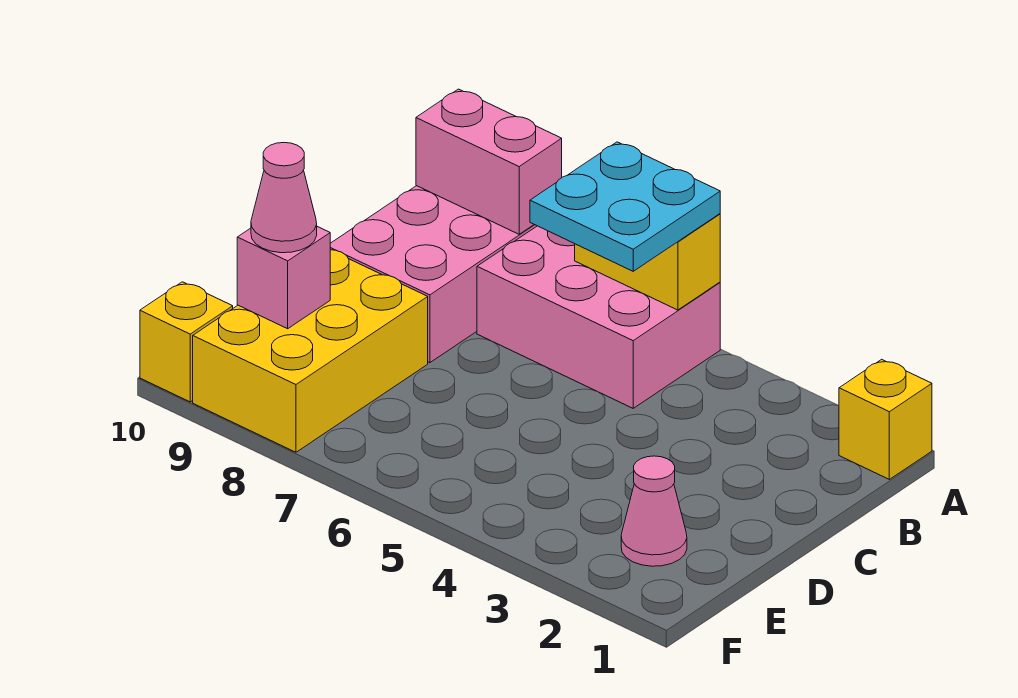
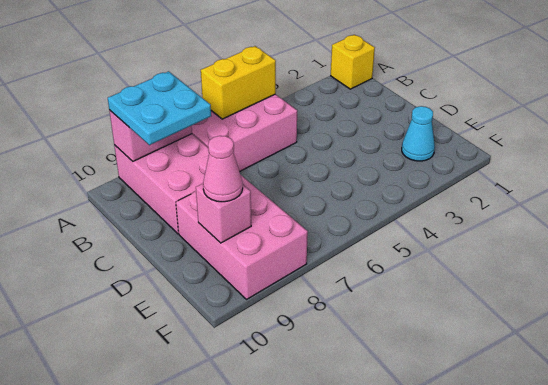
cyan plate A5:B6 level 3 -> cyan plate A8:B9 level 3
yellow brick D8:F9 level 1 -> pink brick D8:F9 level 1
pink cone E2 level 1 -> cyan cone E2 level 1
yellow brick F10 level 1 -> none

